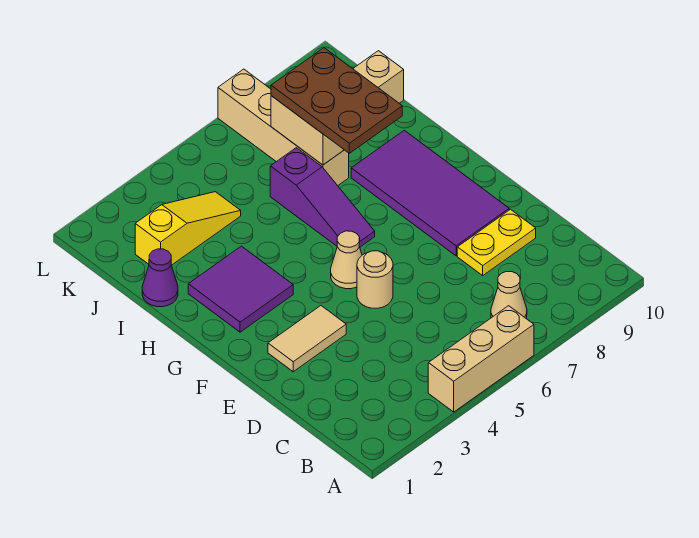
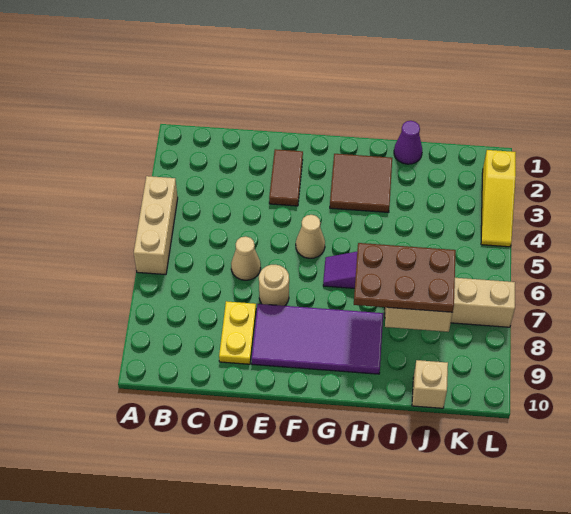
tan cone B7 level 1 -> tan cone D6 level 1
tan tile E2:E3 level 1 -> brown tile E2:E3 level 1
tan round brick E5 level 1 -> tan round brick E7 level 1
purple tile G2:H3 level 1 -> brown tile G2:H3 level 1
yellow slope J2:J4 level 1 top 2 -> yellow slope L2:L4 level 1 top 2

